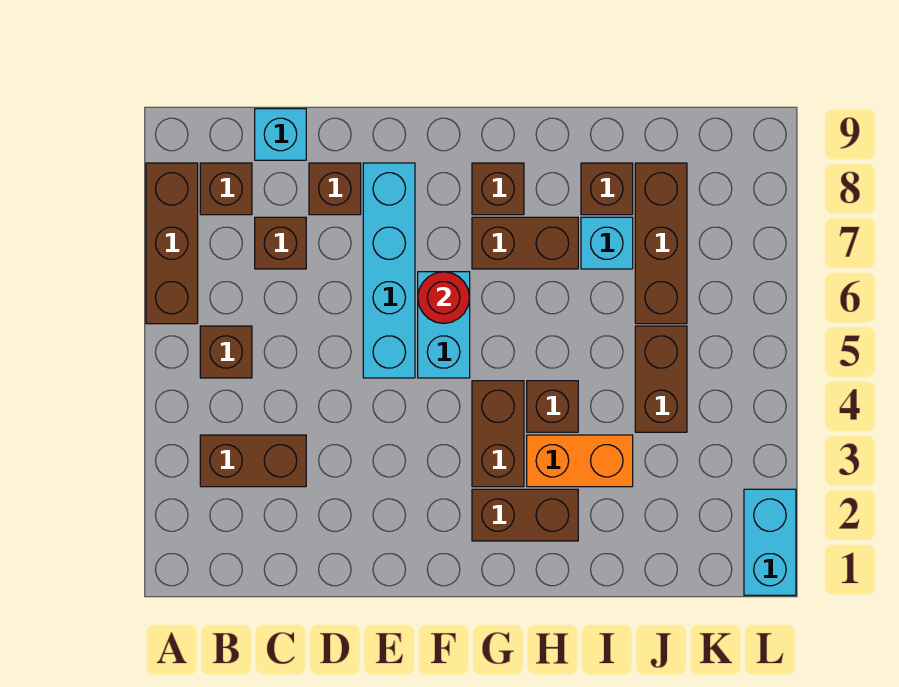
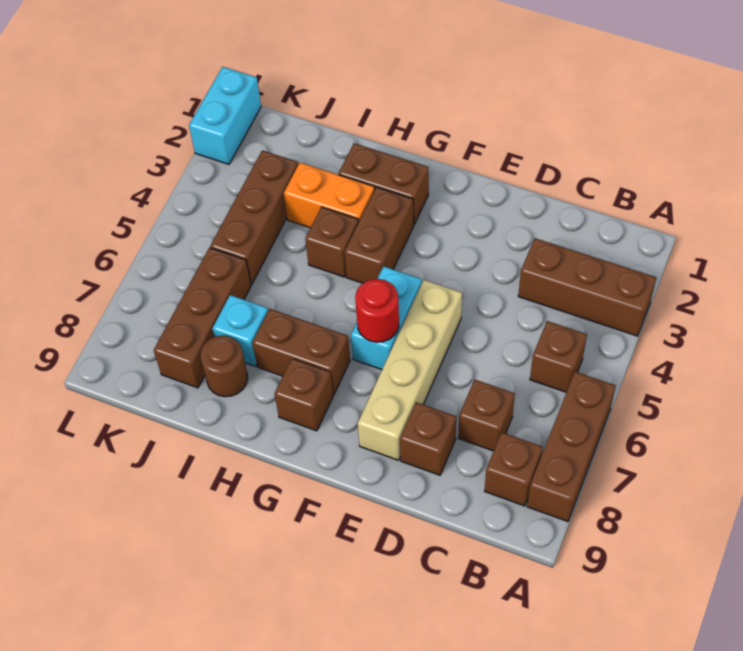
brown brick B3:C3 level 1 -> brown brick A3:C3 level 1
cyan brick C9 level 1 -> none
cyan brick E5:E8 level 1 -> tan brick E5:E8 level 1
brown brick I8 level 1 -> brown round brick I8 level 1
brown brick J4:J5 level 1 -> brown brick J3:J5 level 1

